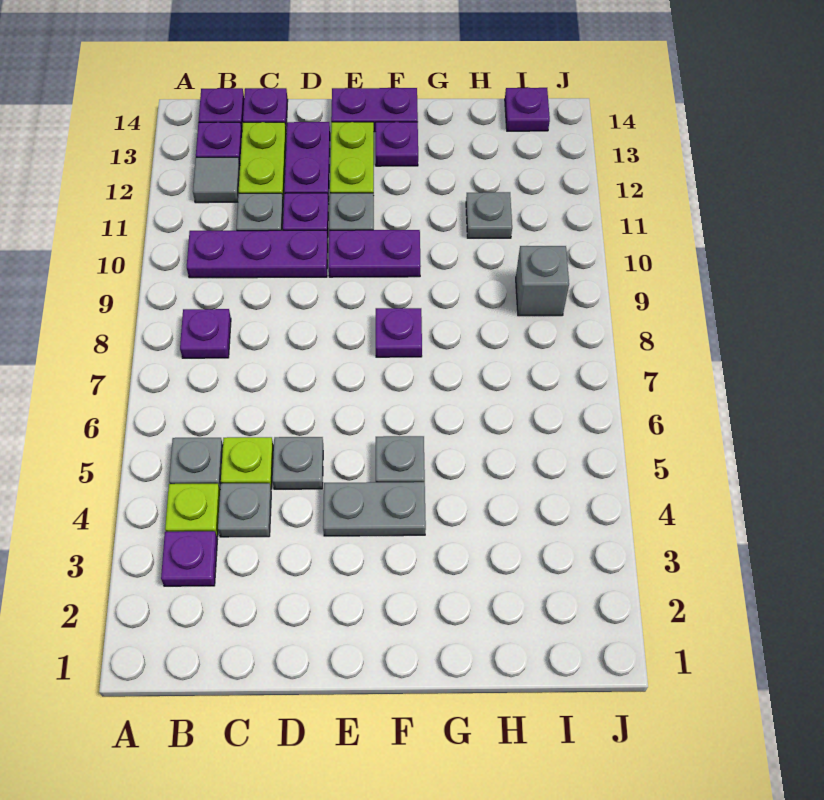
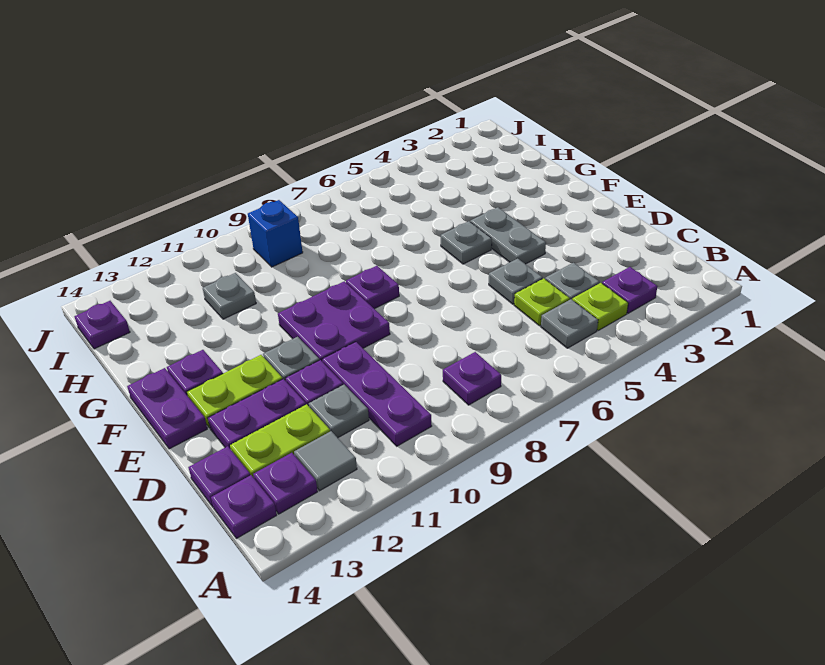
purple plate E10:F10 level 1 -> purple plate E9:F10 level 1
grey brick I9 level 1 -> blue brick I9 level 1

